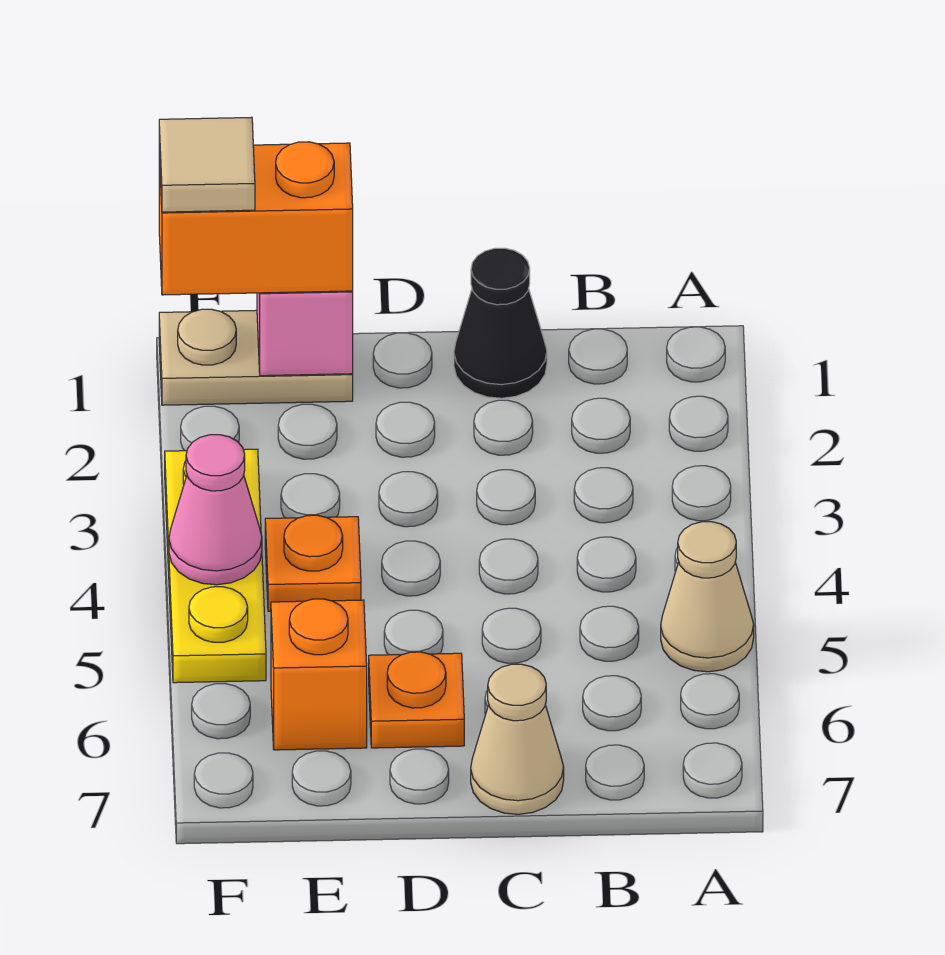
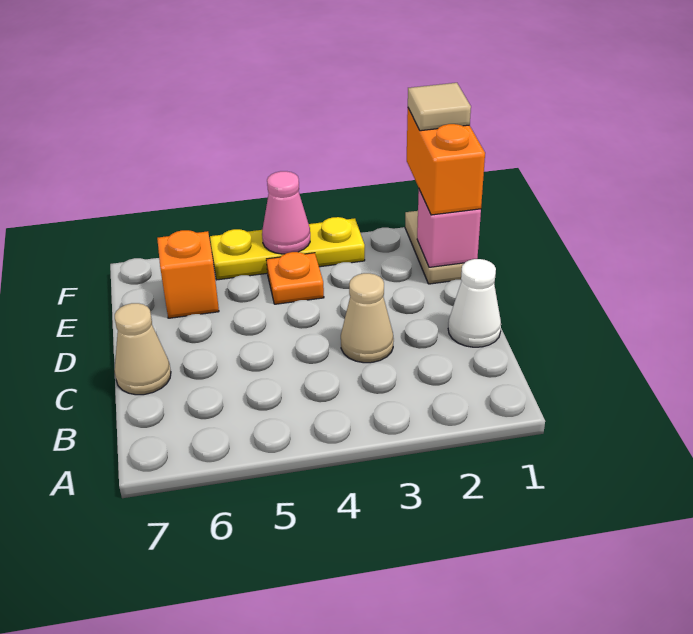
tan cone A5 level 1 -> tan cone C3 level 1
black cone C1 level 1 -> white cone C1 level 1
orange plate D6 level 1 -> none

